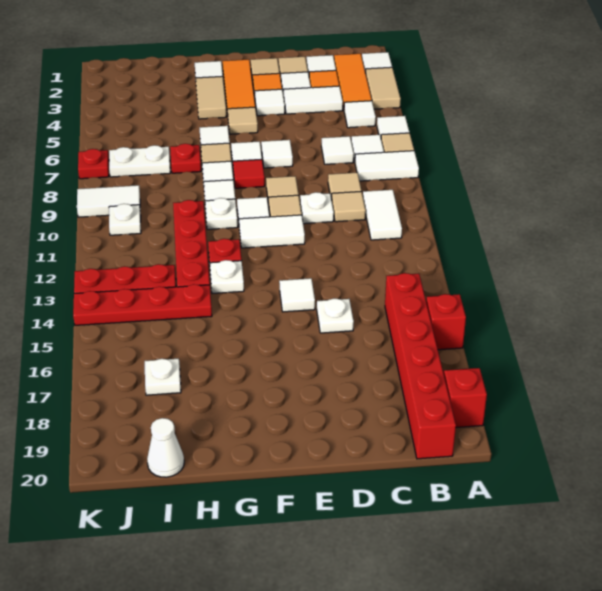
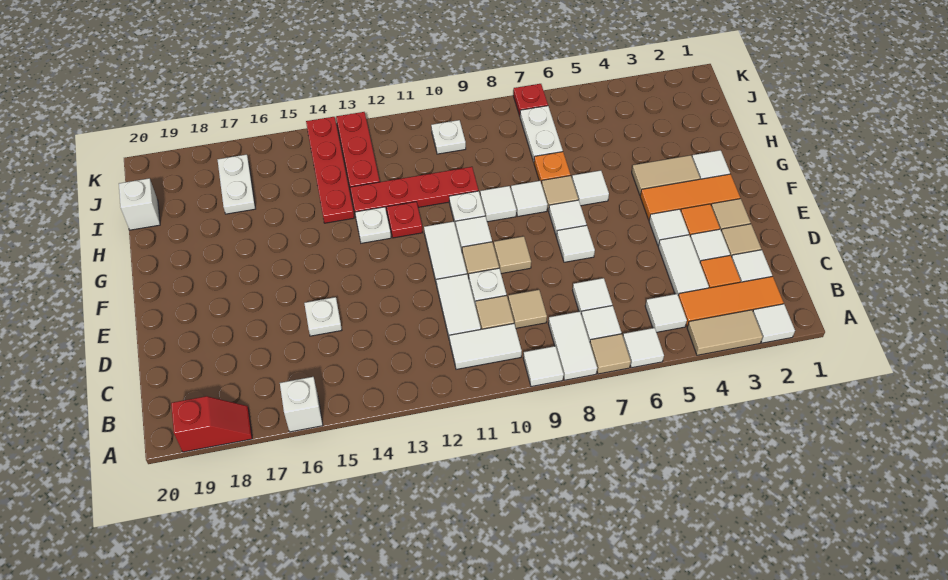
red brick A16 level 1 -> white brick A16 level 1
red brick B15:B20 level 1 -> none
white tile E14 level 1 -> white tile A9 level 1
tan tile F5 level 1 -> none
red tile F8 level 1 -> none
red plate H7 level 1 -> orange plate H7 level 1
white plate I17 level 1 -> white plate I17:J17 level 1
white cone I20 level 1 -> white brick I20 level 1
white tile J9:K9 level 1 -> white tile C11:D11 level 1

